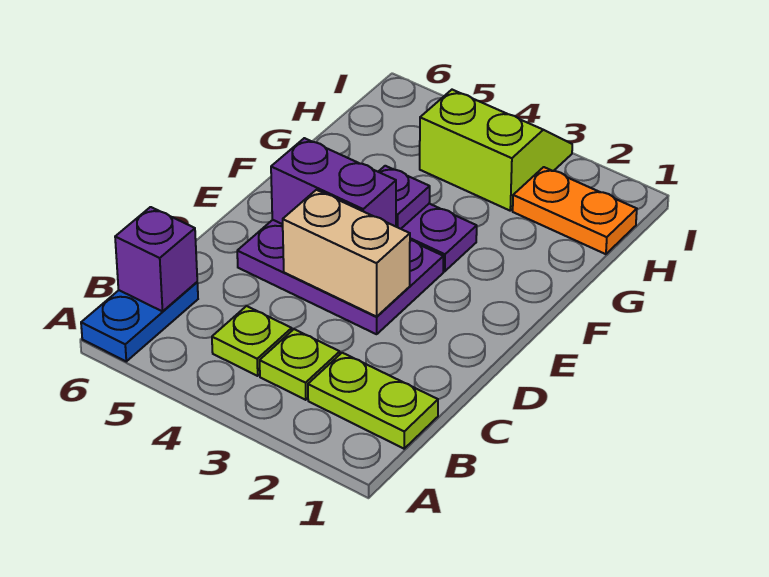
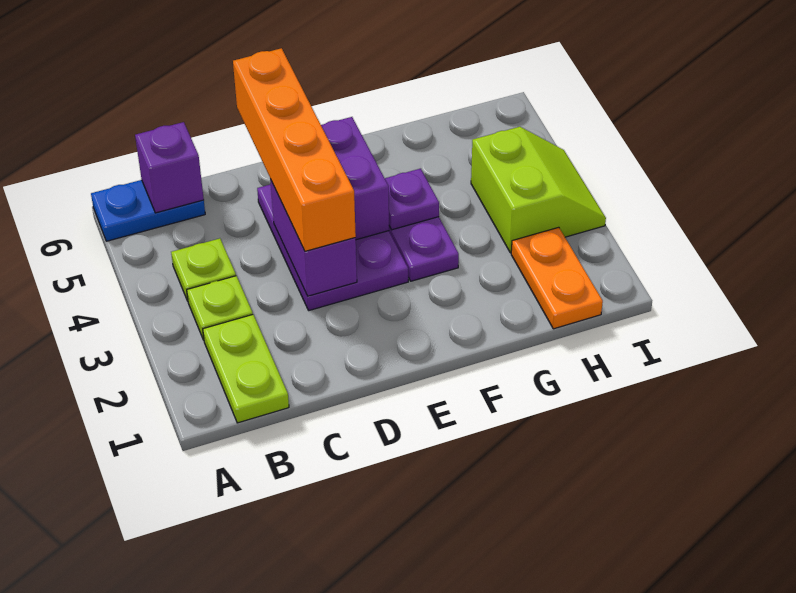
tan brick D3:D4 level 2 -> purple brick D3:D4 level 2
none -> orange brick D3:D6 level 3

